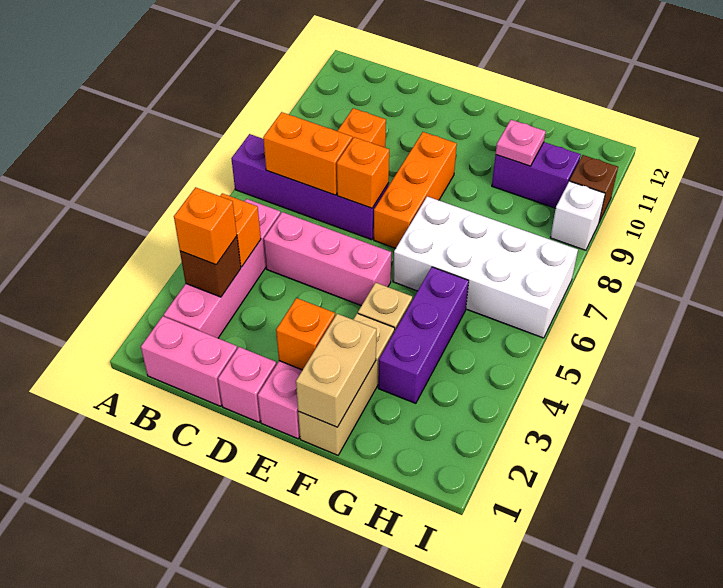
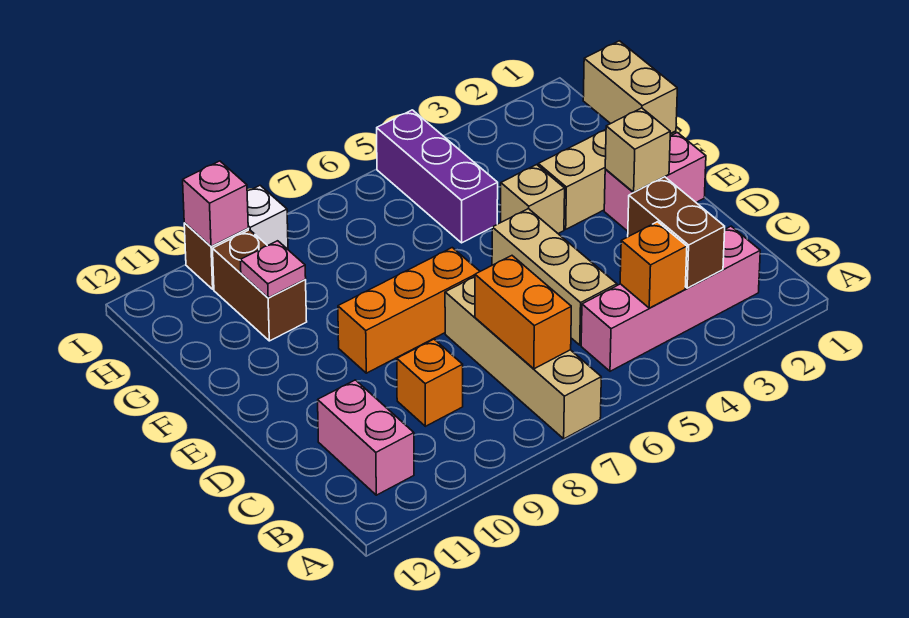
purple brick A7:D7 level 1 -> tan brick A7:D7 level 1
pink brick B1:C1 level 1 -> pink brick B11:C11 level 1
brown brick B3 level 2 -> brown brick B3:C3 level 2
orange brick B3 level 3 -> none
pink brick C5:E5 level 1 -> tan brick C5:E5 level 1
pink brick D1 level 1 -> pink brick I10 level 2
orange brick D7 level 2 -> none
orange brick E2 level 2 -> tan brick E2 level 2
tan brick F1:F2 level 2 -> tan brick F1:G1 level 2
white brick F6:I7 level 1 -> none
purple brick G3:G5 level 1 -> purple brick G5:I5 level 1
purple brick G10:H10 level 1 -> brown brick G10:H10 level 1

